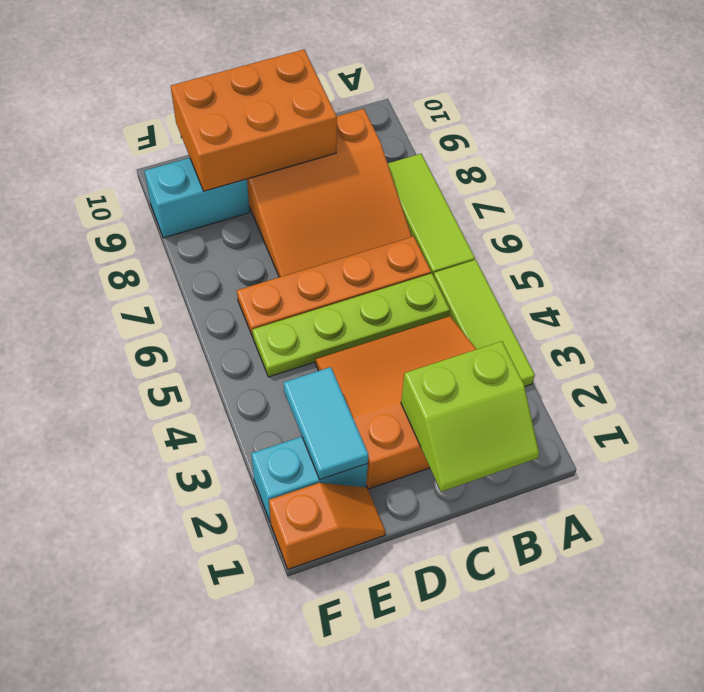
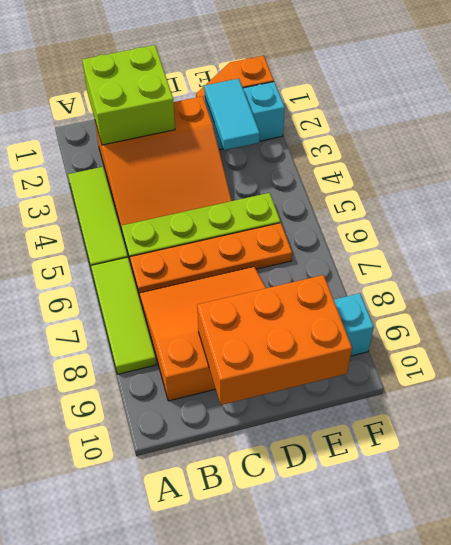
lime slope B1:C2 level 2 top 2 -> lime brick B1:C2 level 2

